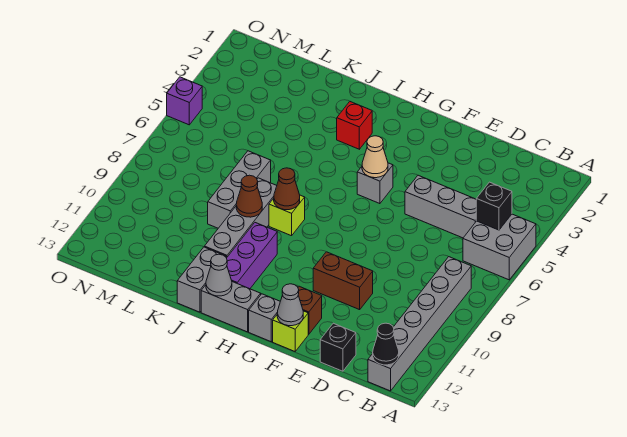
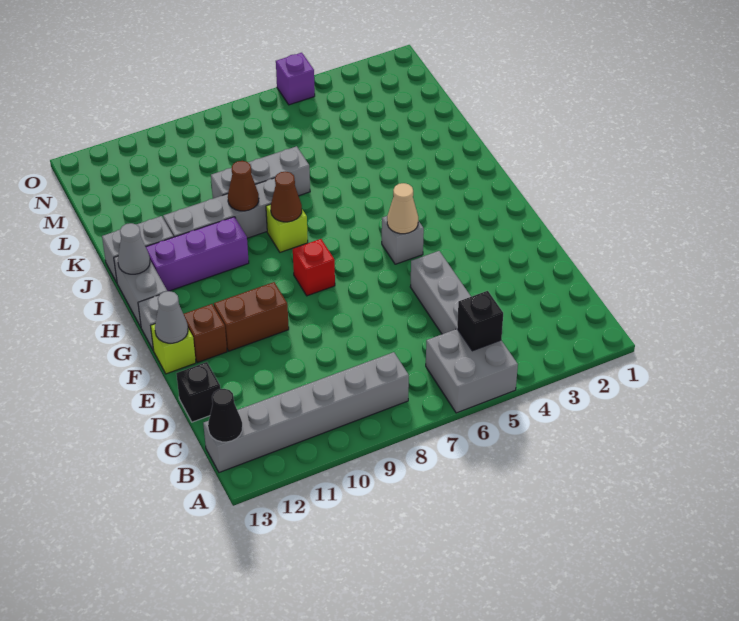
brown brick E10:F10 level 1 -> brown brick F10:F11 level 1
red brick I3 level 1 -> red brick G8 level 1

